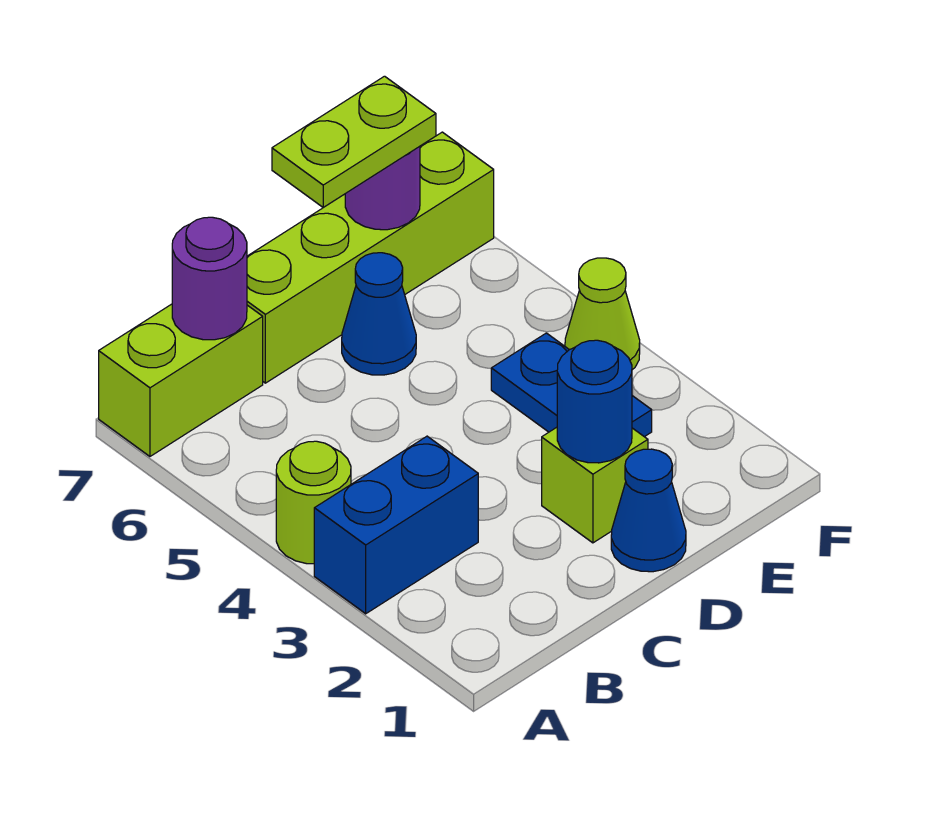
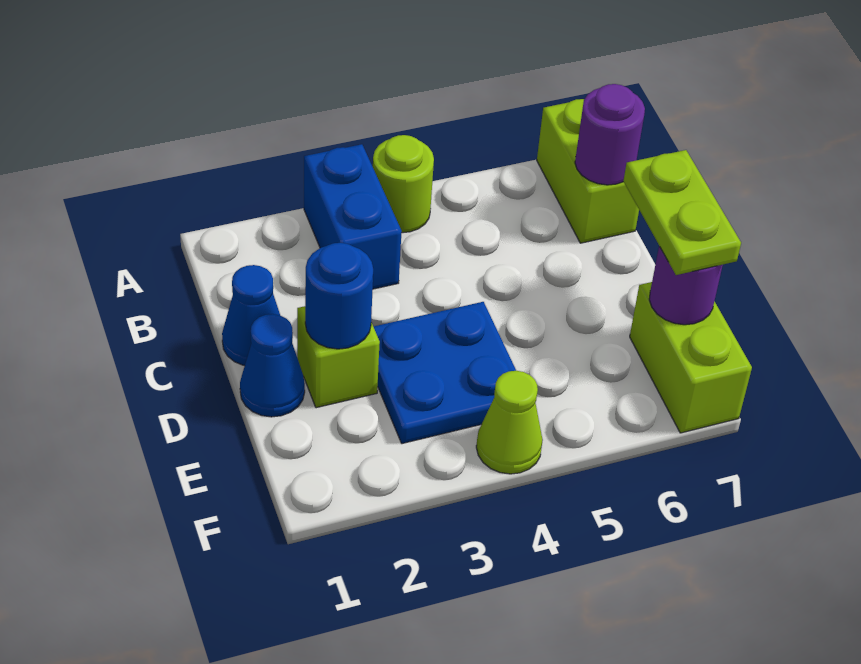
lime brick C7:F7 level 1 -> lime brick E7:F7 level 1
blue cone D6 level 1 -> blue cone C1 level 1
blue plate E3:E4 level 1 -> blue plate D3:E4 level 1

